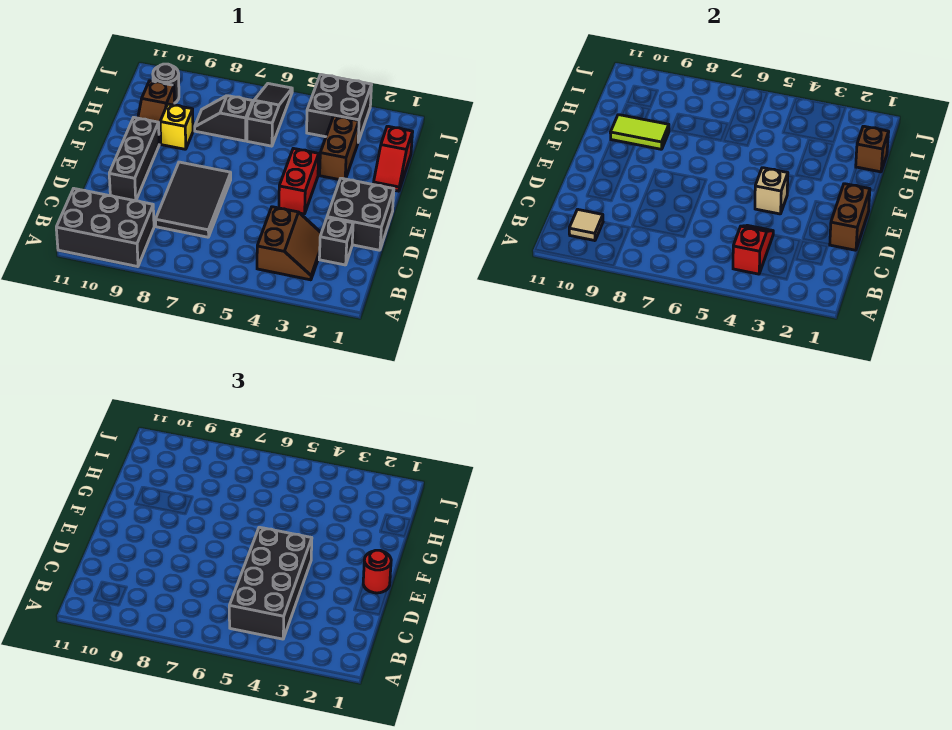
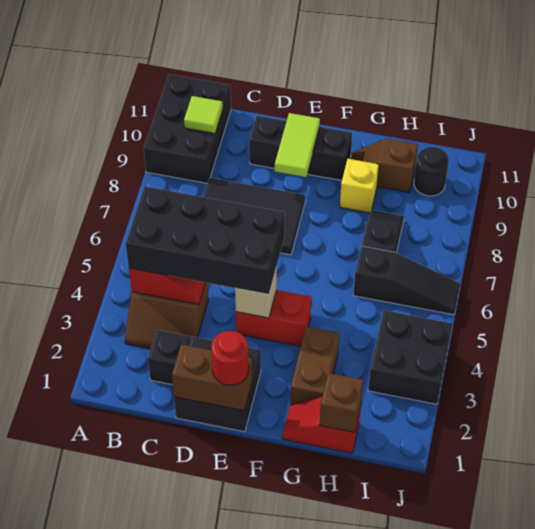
tan tile B10 level 2 -> lime tile B10 level 2
brown brick G3:H3 level 1 -> brown brick G2:G3 level 1
lime tile G9:G10 level 2 -> lime tile E9:E10 level 2

